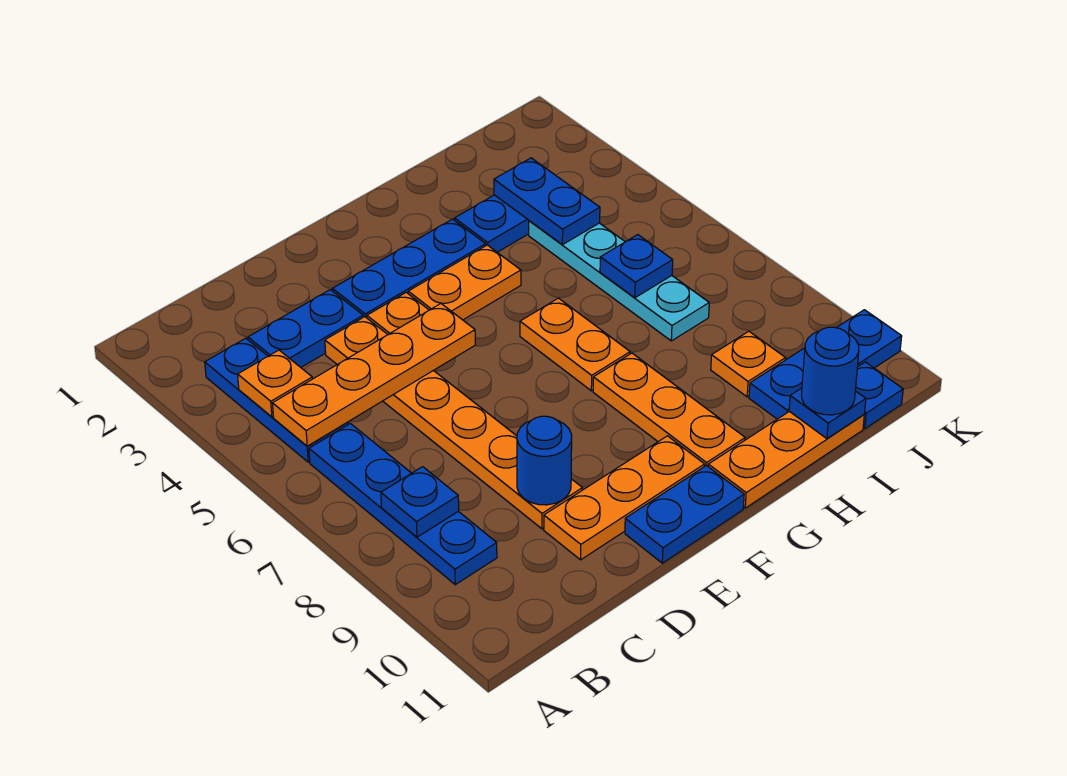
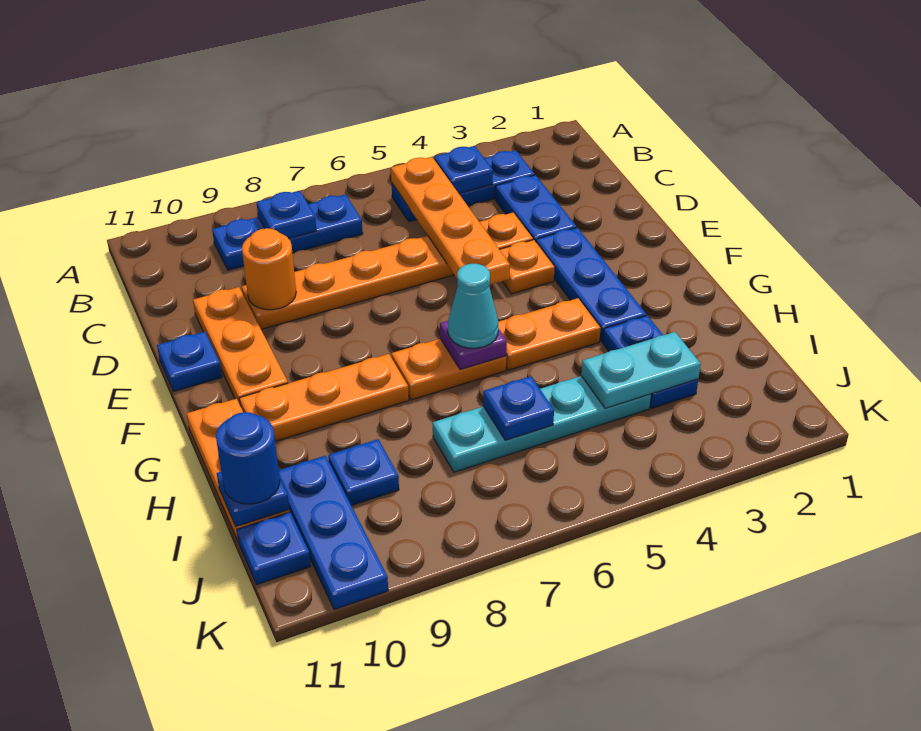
orange plate B4 level 2 -> blue plate B4 level 2
blue plate B6:B9 level 1 -> blue plate B7:B9 level 1
blue round brick D9 level 2 -> orange round brick D9 level 2
blue plate E11:F11 level 1 -> blue plate E11 level 1
orange plate F4:G4 level 1 -> orange plate G4:G5 level 1
none -> purple plate G6 level 2
none -> cyan cone G6 level 3
blue plate I3:I4 level 2 -> cyan plate I3:I4 level 2
orange plate I9 level 1 -> blue plate I9 level 1

